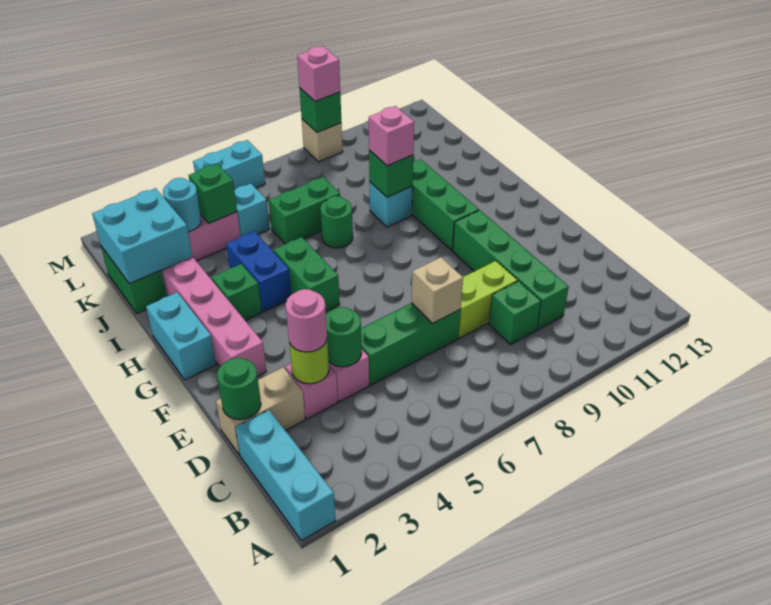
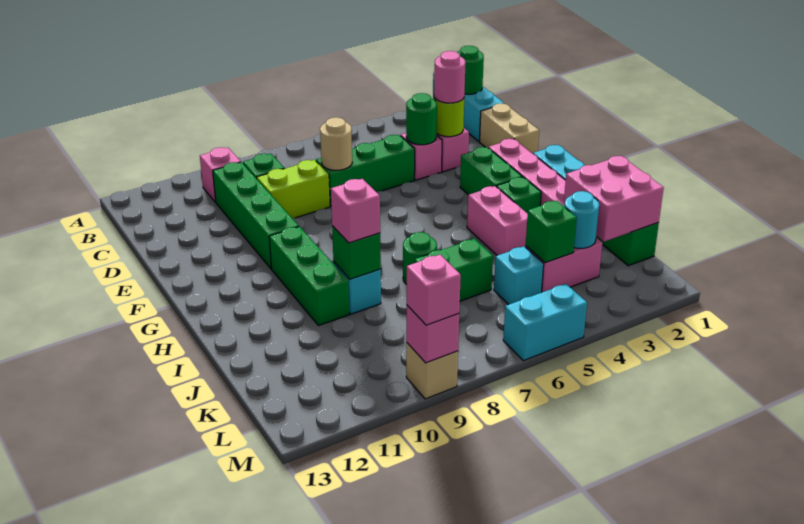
none -> pink brick B10 level 1
tan brick D1:D2 level 1 -> tan brick D1:E1 level 1
green round brick D1 level 2 -> green round brick B1 level 2
tan brick D7 level 2 -> tan round brick D7 level 2
green brick G5:H5 level 1 -> green brick F3:G3 level 1
blue brick H4:I4 level 1 -> pink brick H4:I4 level 1
cyan brick J1:K2 level 2 -> pink brick J1:K2 level 2
green brick M9 level 2 -> pink brick M9 level 2

